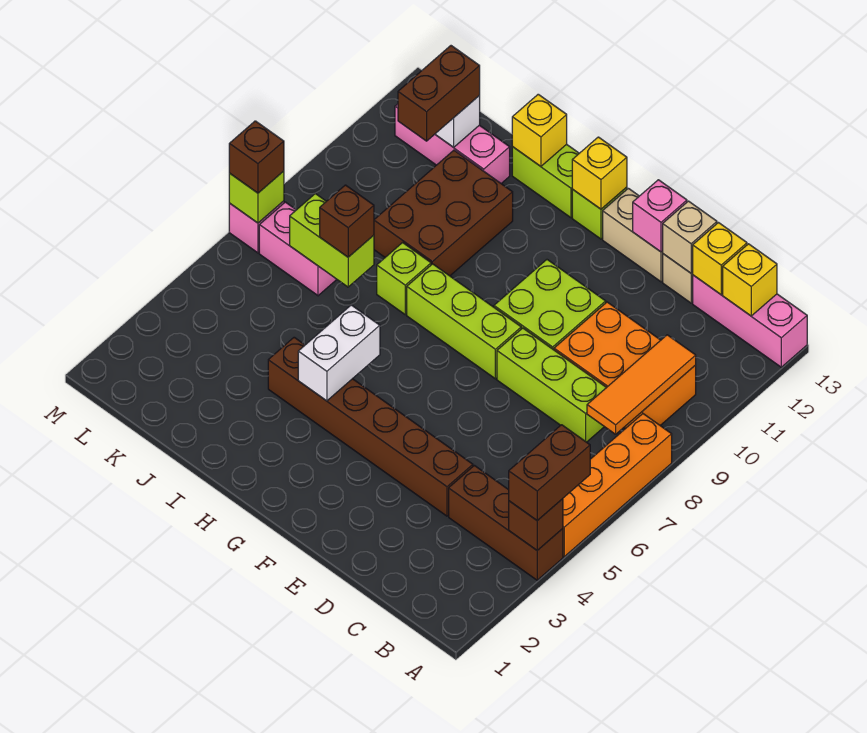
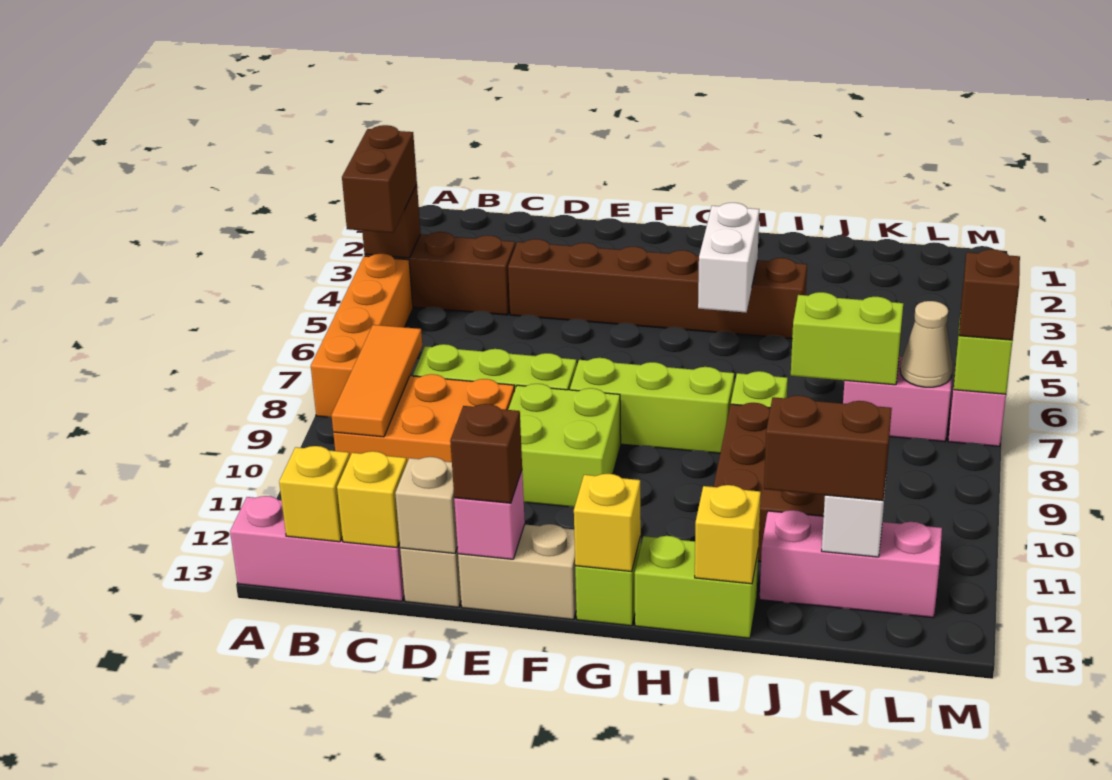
brown brick J7 level 3 -> brown brick E13 level 3
brown brick K11:K12 level 3 -> brown brick J12:K12 level 3
none -> tan cone L7 level 2

